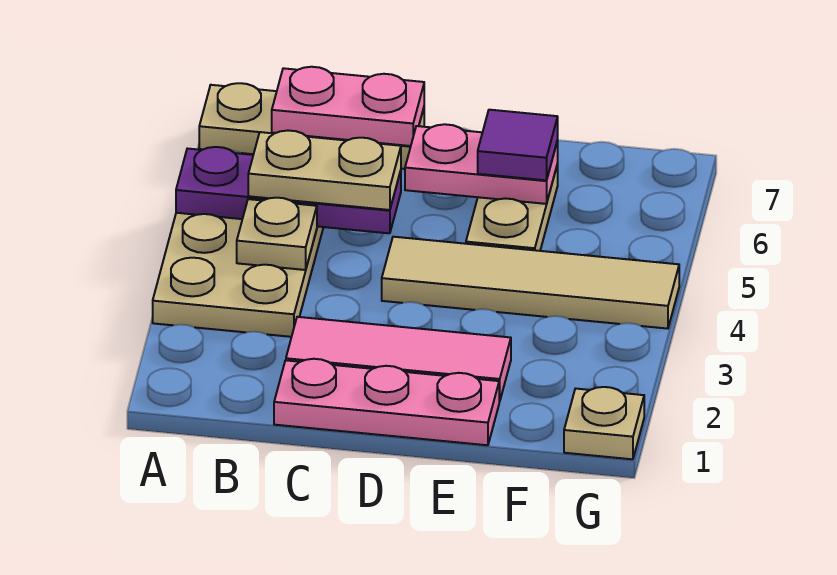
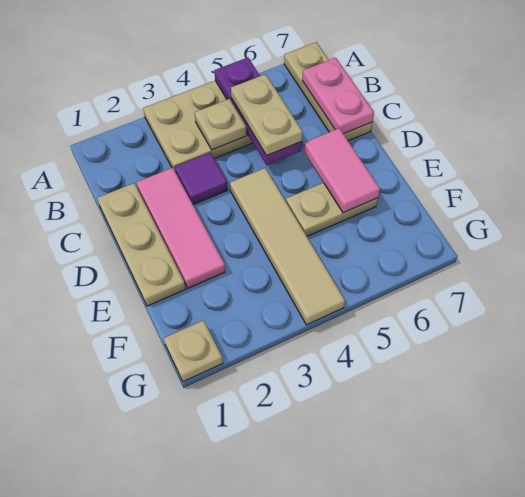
pink plate C1:E1 level 1 -> tan plate C1:E1 level 1
pink plate D6:E6 level 2 -> pink tile D6:E6 level 2
purple tile E6 level 3 -> purple tile C3 level 1

